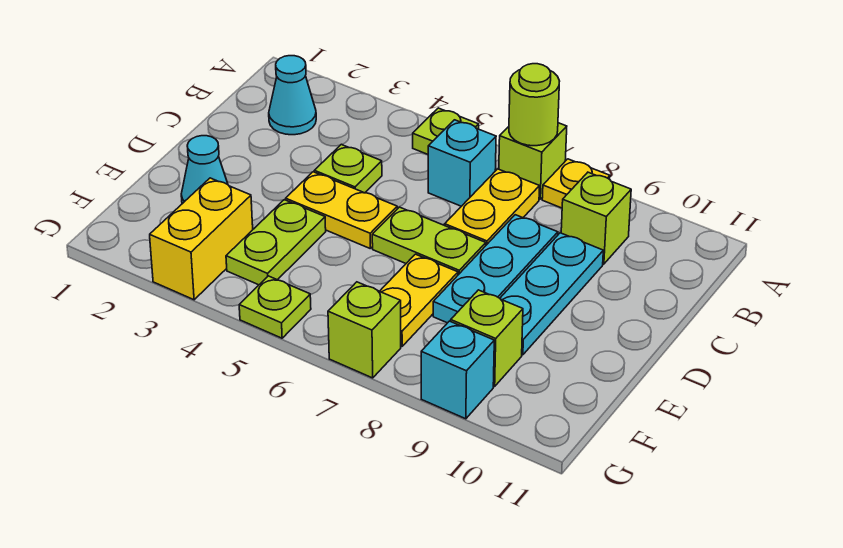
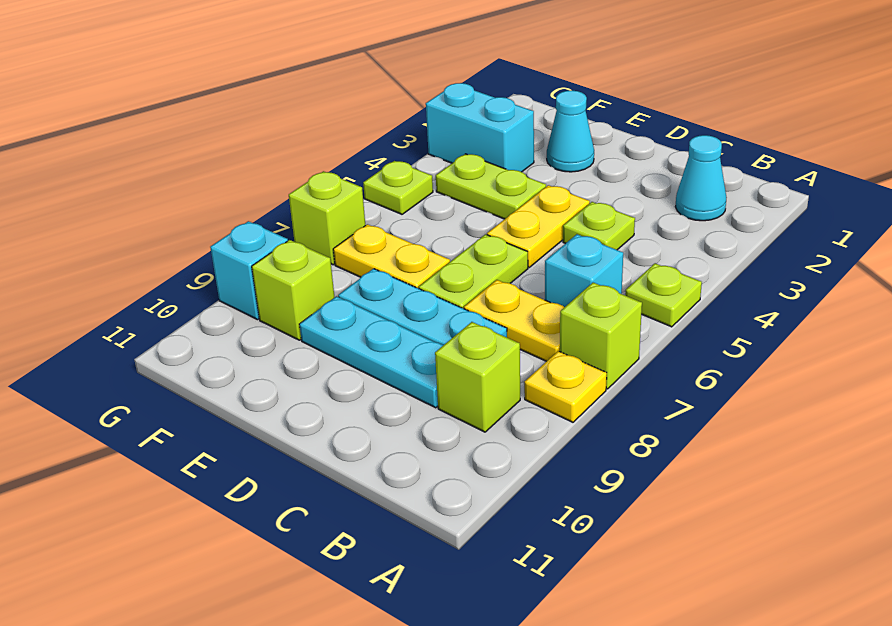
lime round brick A7 level 2 -> none
yellow brick F3:G3 level 1 -> cyan brick F3:G3 level 1

